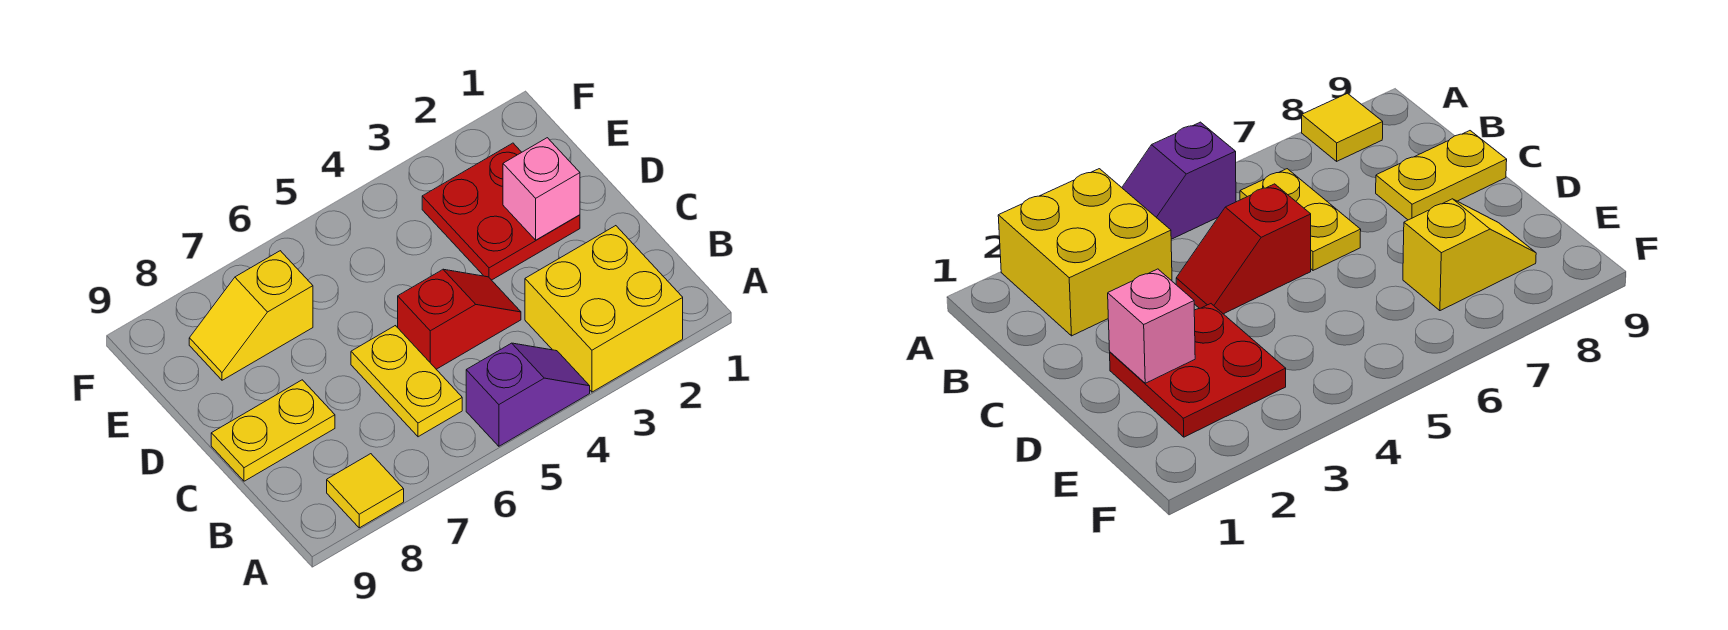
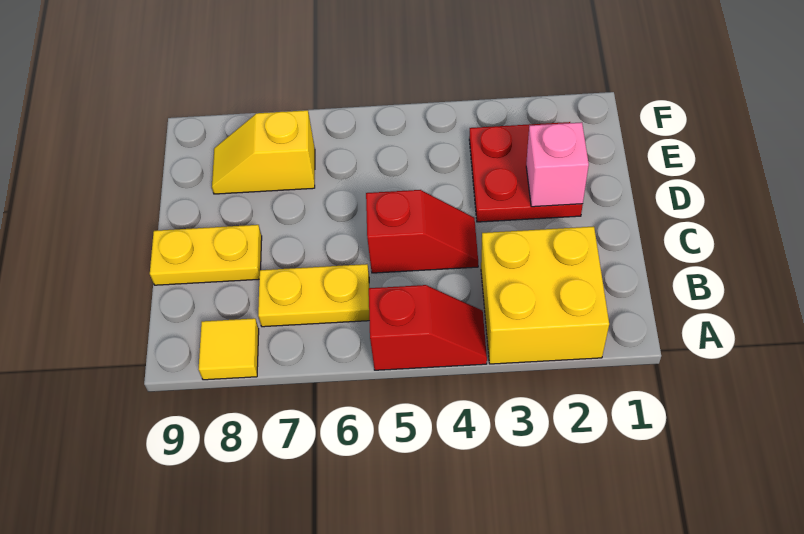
purple slope A4:A5 level 1 top 5 -> red slope A4:A5 level 1 top 5
yellow plate B6:C6 level 1 -> yellow plate B6:B7 level 1

